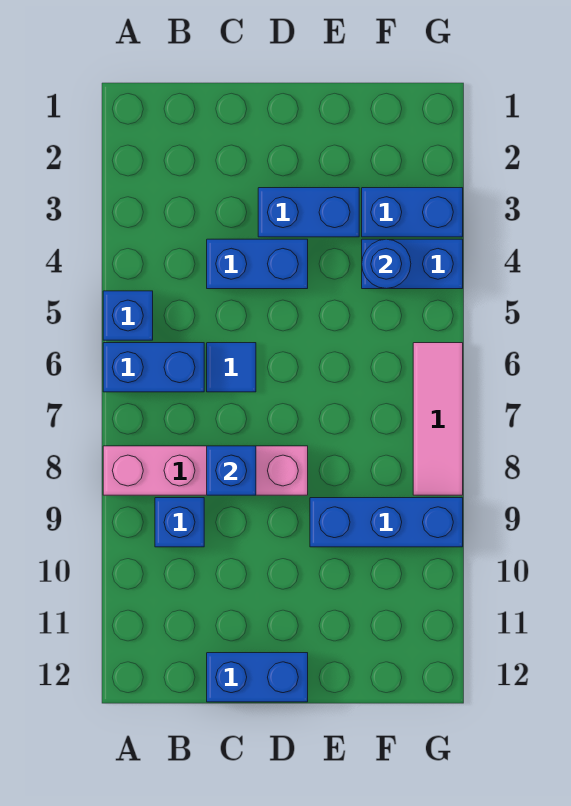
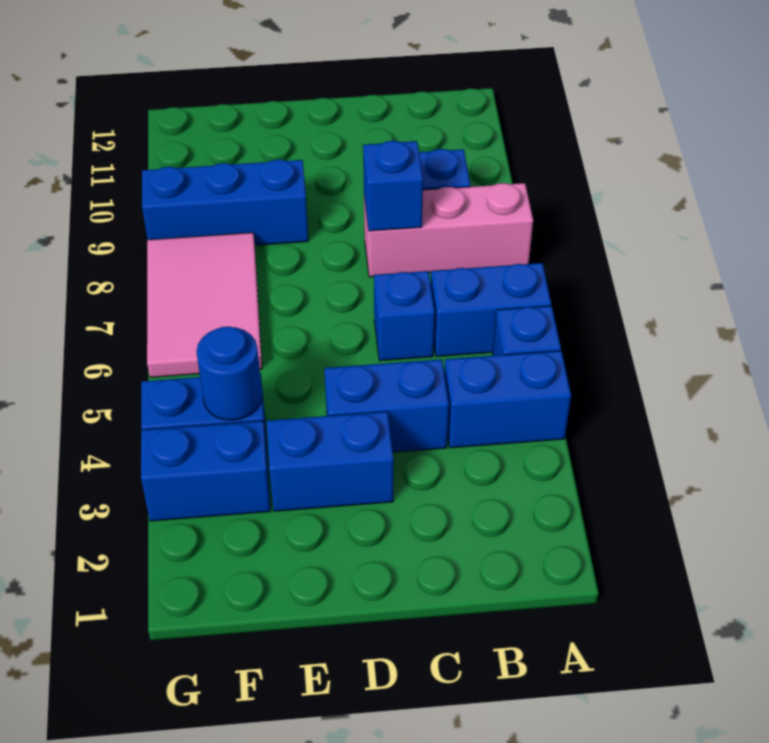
pink brick A8:D8 level 1 -> pink brick A8:C8 level 1
blue tile C6 level 1 -> blue brick C6 level 1
blue brick C12:D12 level 1 -> blue brick A4:B4 level 1
pink tile G6:G8 level 1 -> pink tile F6:G8 level 1

